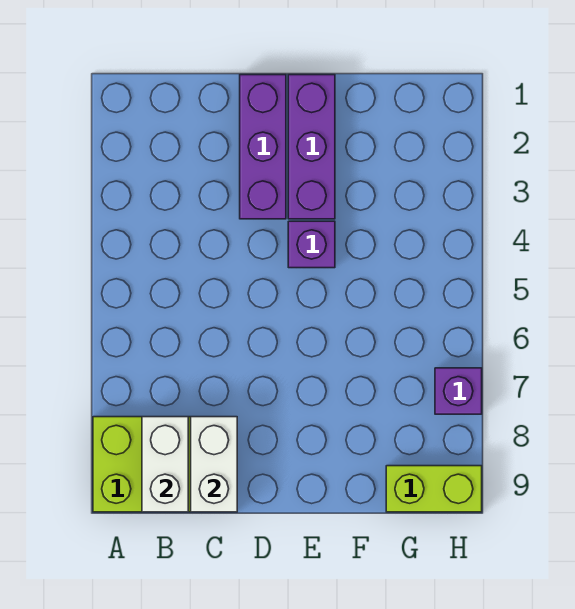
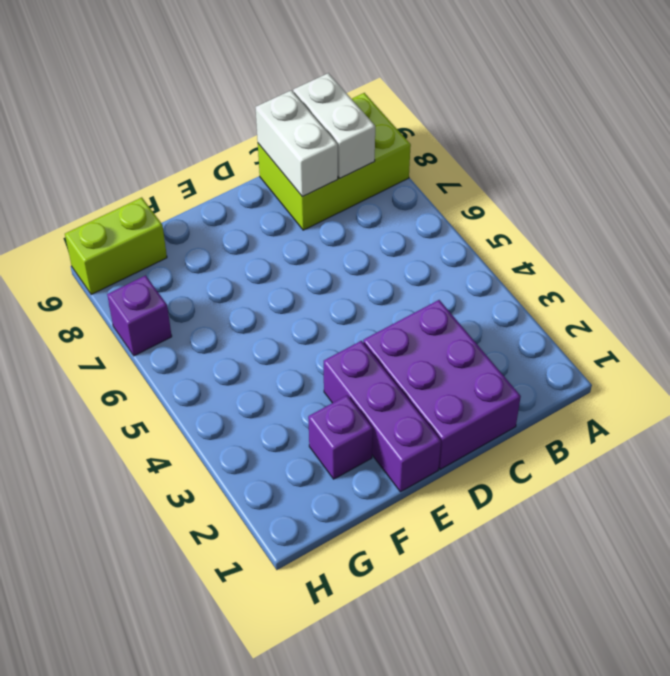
purple brick D1:D3 level 1 -> purple brick C1:D3 level 1
purple brick E4 level 1 -> purple brick F2 level 1

